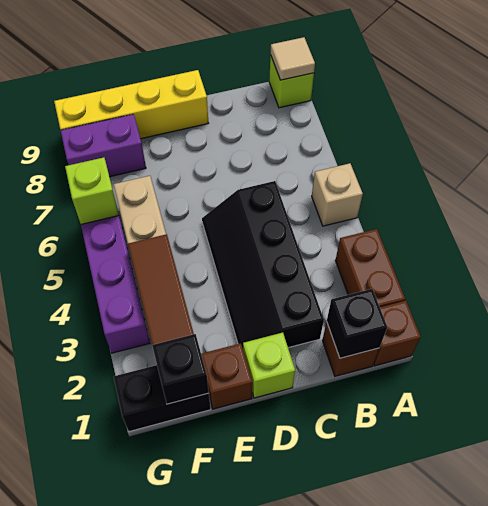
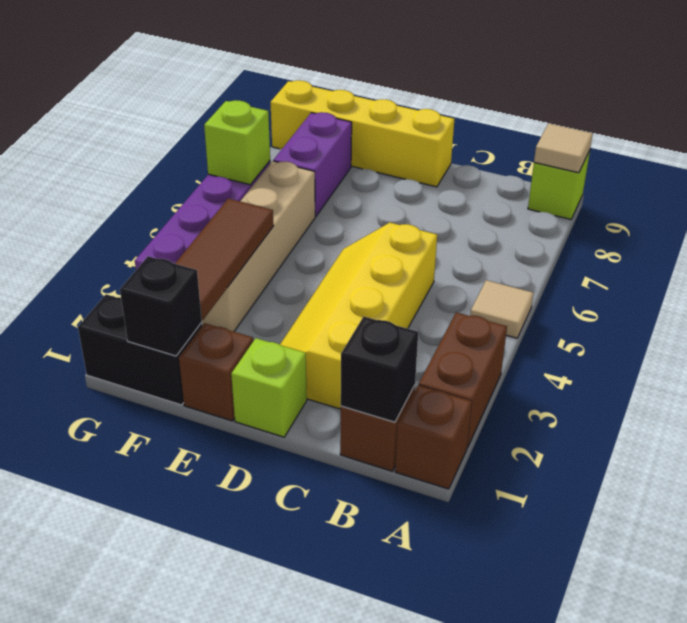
tan brick A5 level 1 -> tan tile A5 level 1
black slope C2:D5 level 1 top C -> yellow slope C2:D5 level 1 top C
purple brick F8:G8 level 1 -> purple brick F7:F8 level 1

